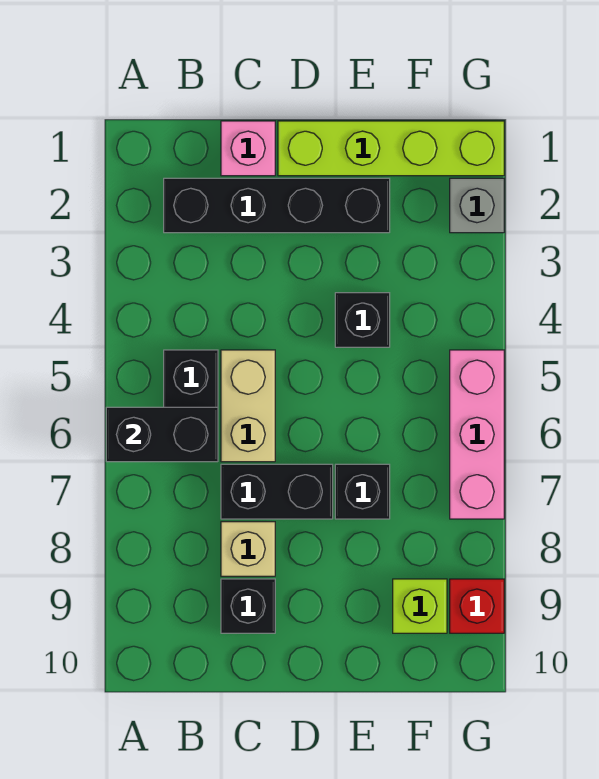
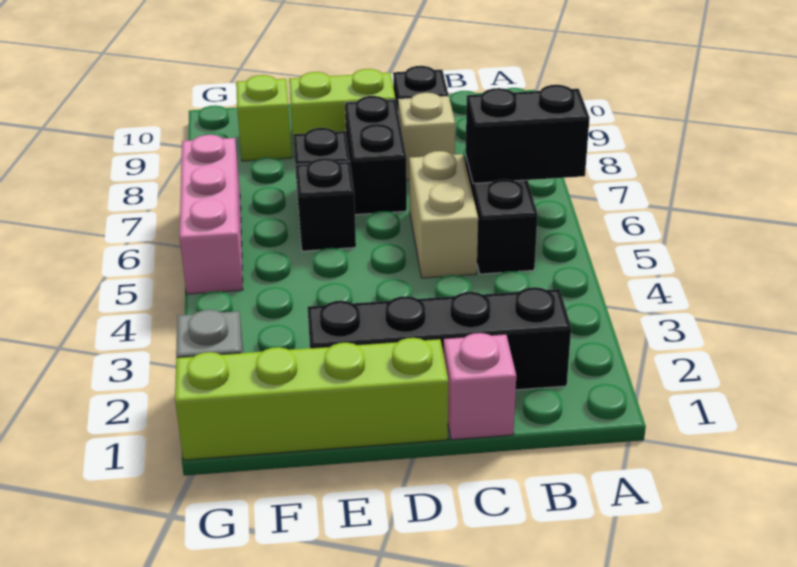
black brick C7:D7 level 1 -> black brick D7:D8 level 1
none -> lime brick D9:E9 level 1
black brick E4 level 1 -> black brick E6 level 1
red brick G9 level 1 -> none

